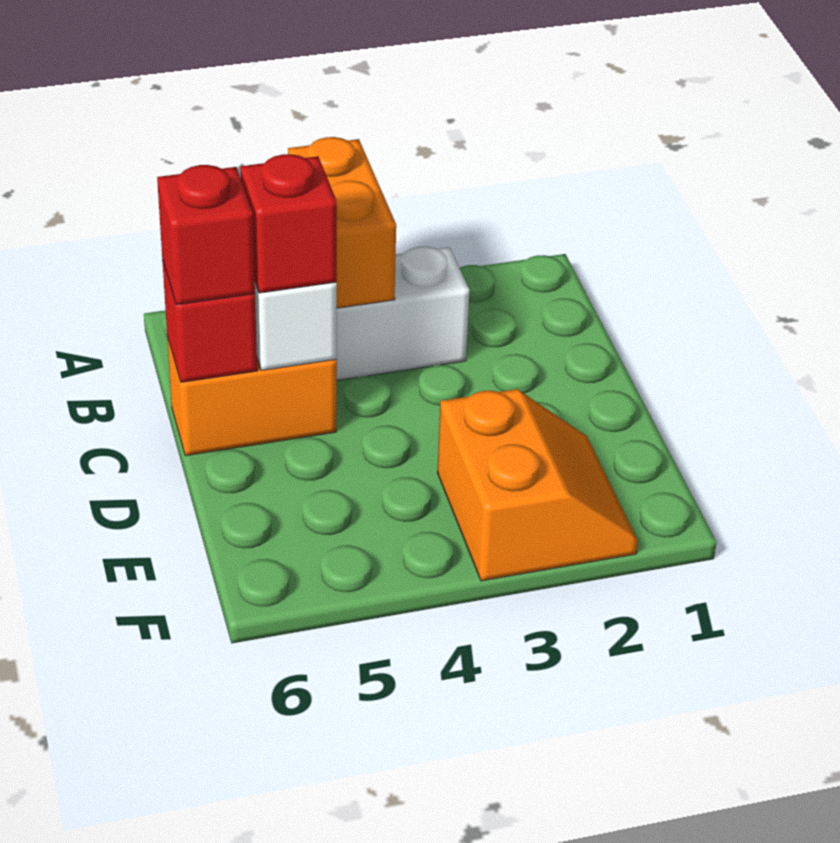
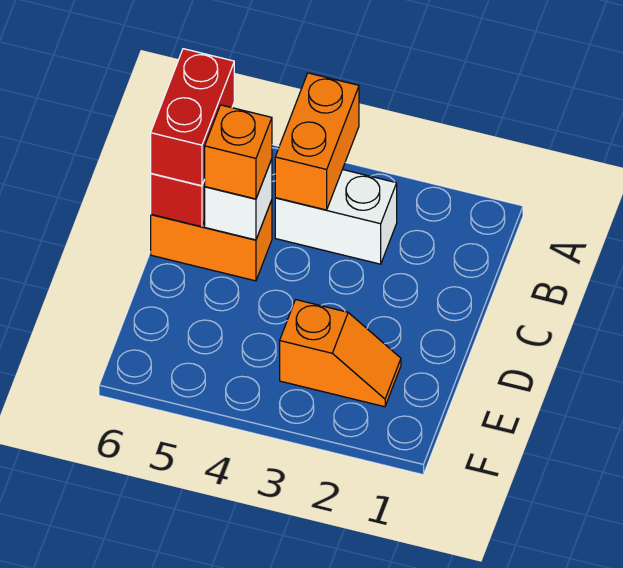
red brick C5 level 3 -> orange brick C5 level 3
red brick C6 level 3 -> red brick B6:C6 level 3
orange slope E2:F3 level 1 top 3 -> orange slope E2:E3 level 1 top 3

